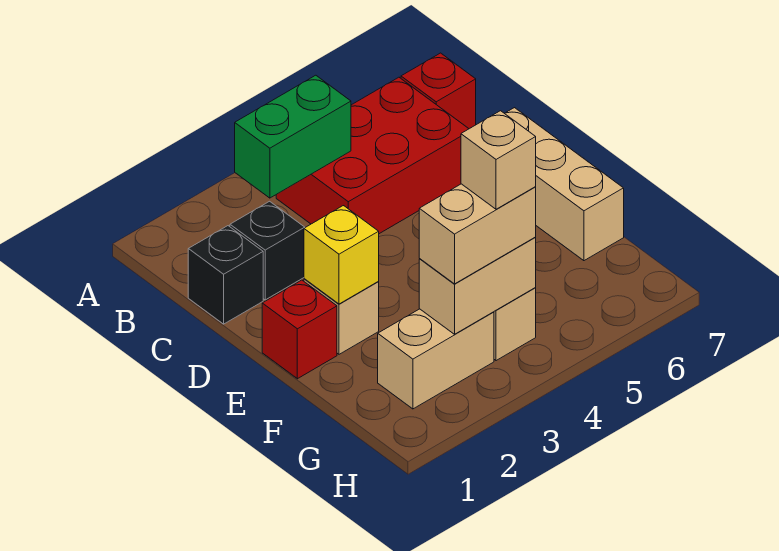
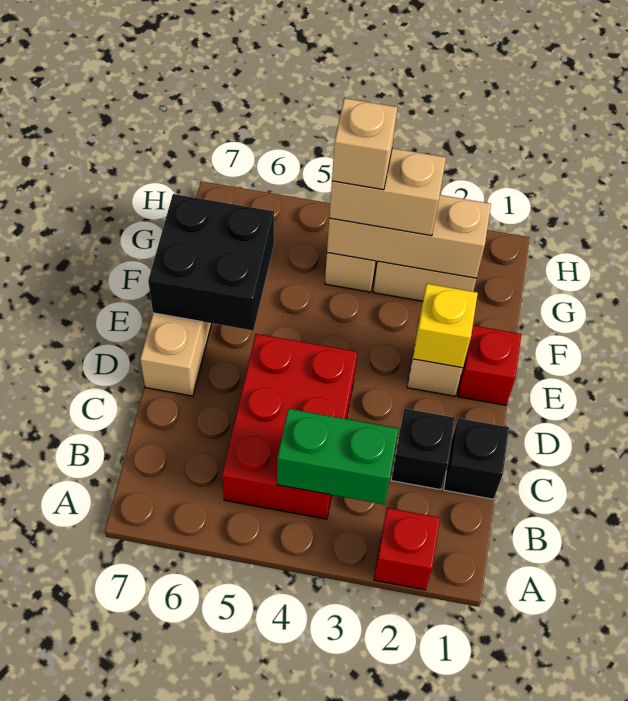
red brick B4:C6 level 1 -> red brick B4:D5 level 1
red brick B7 level 1 -> red brick A2 level 1
none -> black brick E6:F7 level 2
tan brick G3:G4 level 2 -> tan brick G2:G4 level 2

